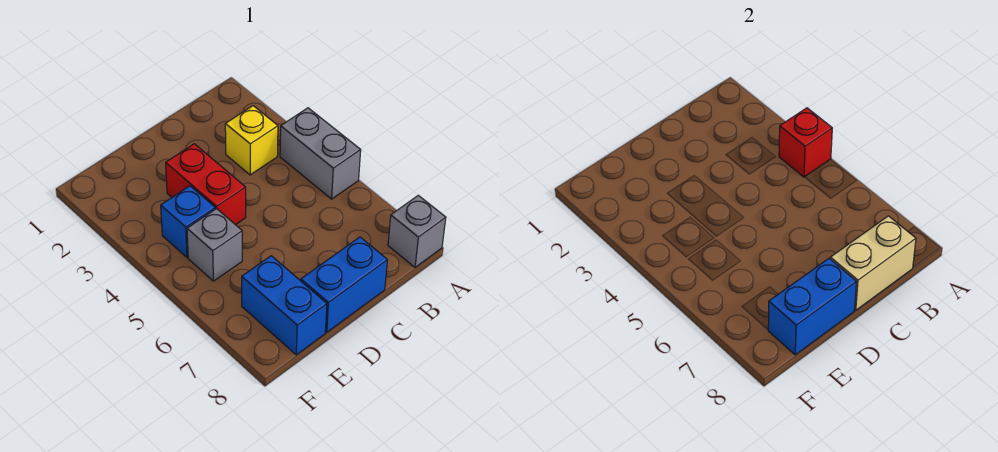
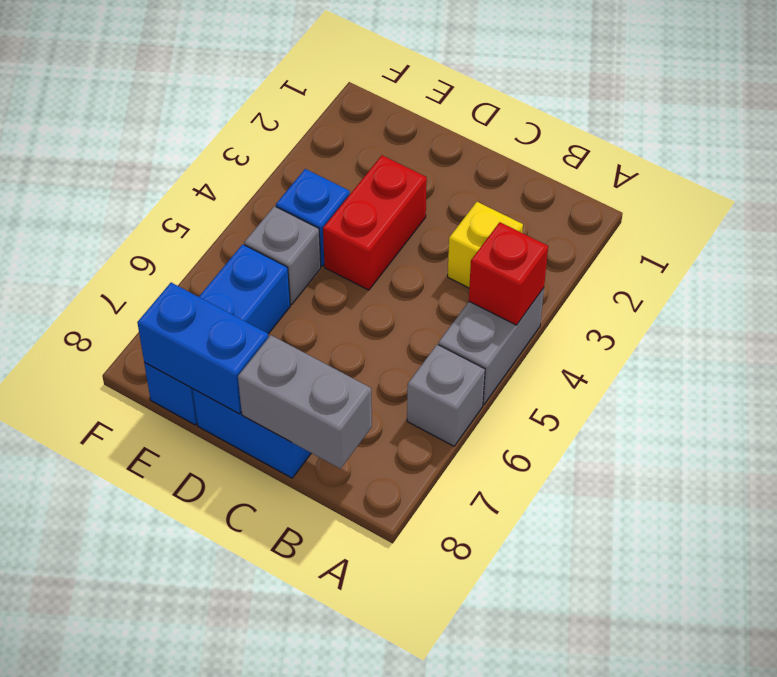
grey brick A8 level 1 -> grey brick A6 level 1
tan brick B8:C8 level 2 -> grey brick B8:C8 level 2
blue brick E7:E8 level 1 -> blue brick E6:E8 level 1

